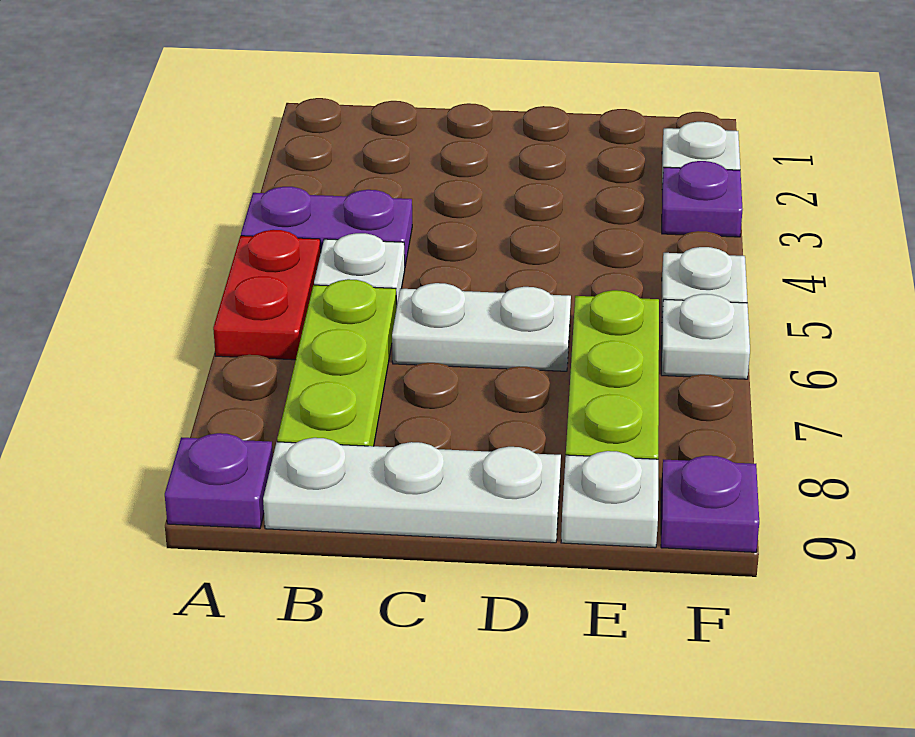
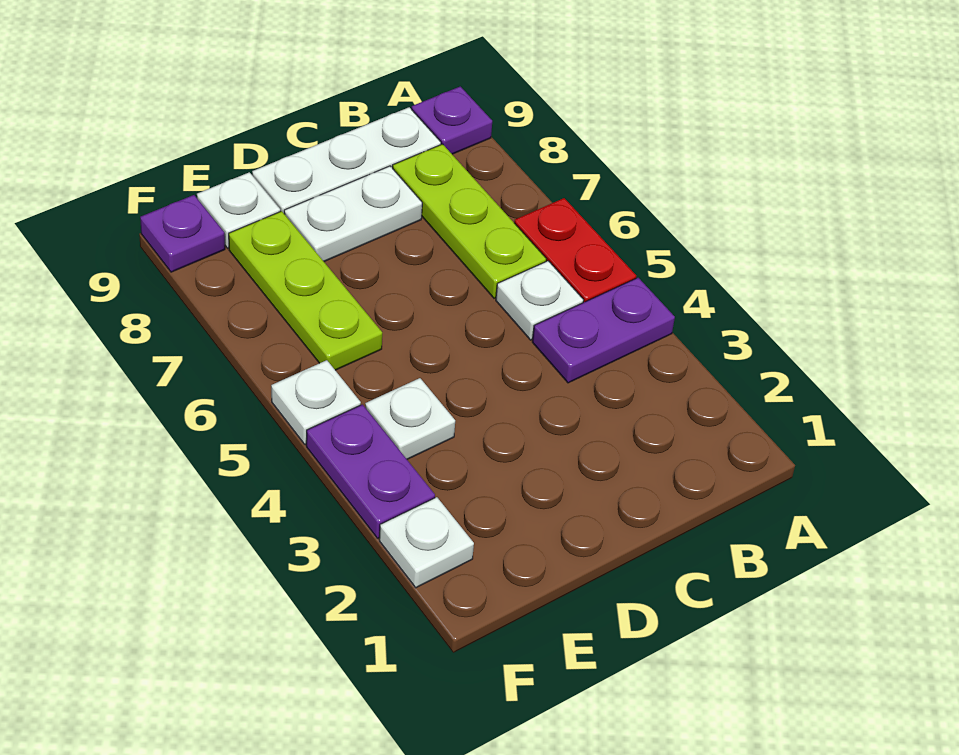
white plate C6:D6 level 1 -> white plate C8:D8 level 1
purple plate F3 level 1 -> purple plate F3:F4 level 1
white plate F6 level 1 -> white plate E4 level 1

